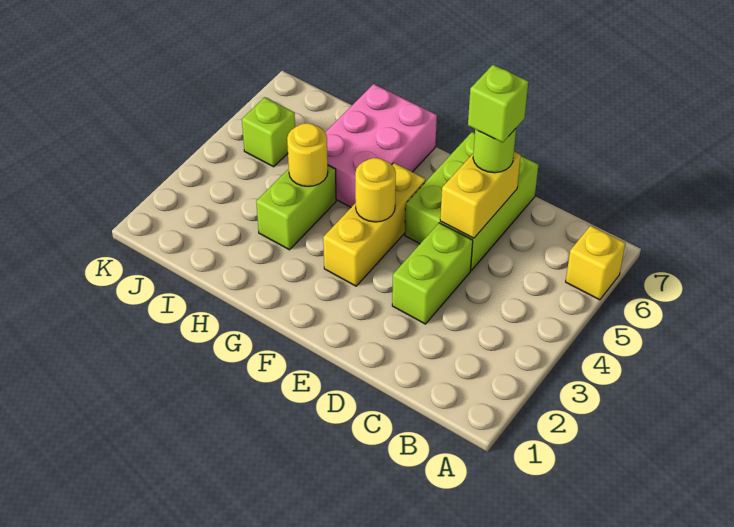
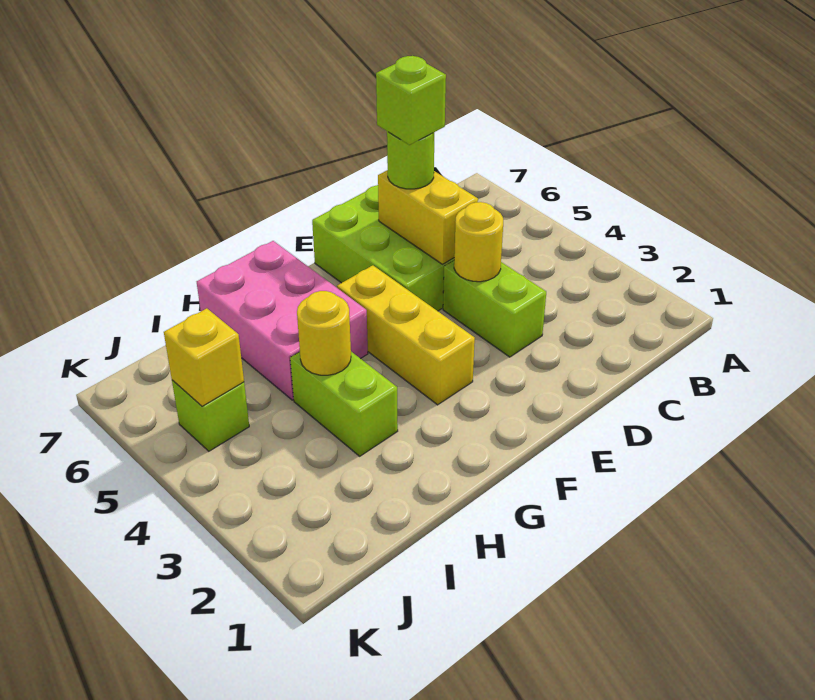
yellow brick A6 level 1 -> yellow brick J5 level 2
yellow round brick F4 level 2 -> yellow round brick D4 level 2

